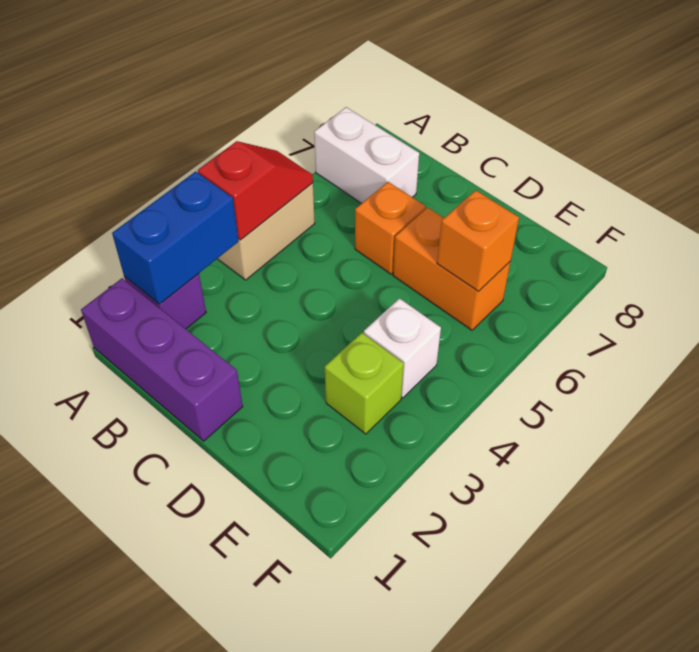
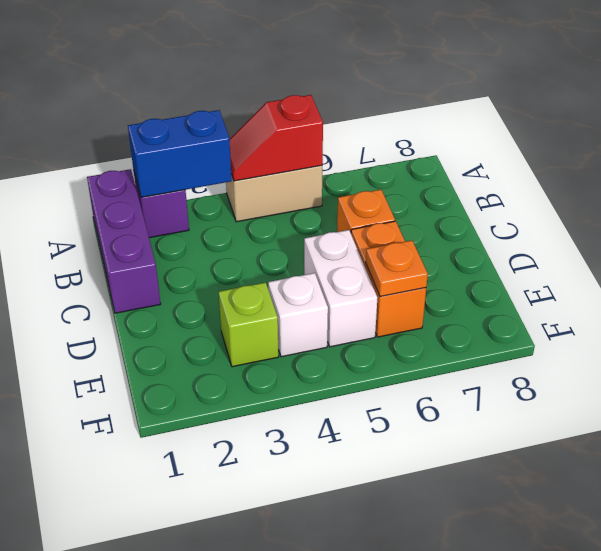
red slope A4:A5 level 2 top 4 -> red slope A4:A5 level 2 top 5
white brick A7:B7 level 1 -> white brick D5:E5 level 1
orange brick E6 level 2 -> orange plate E6 level 2

